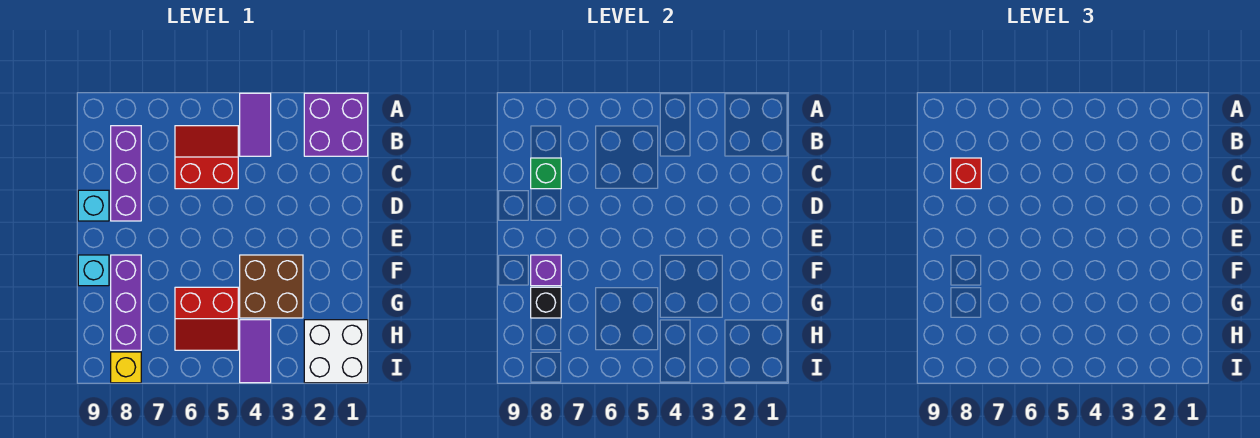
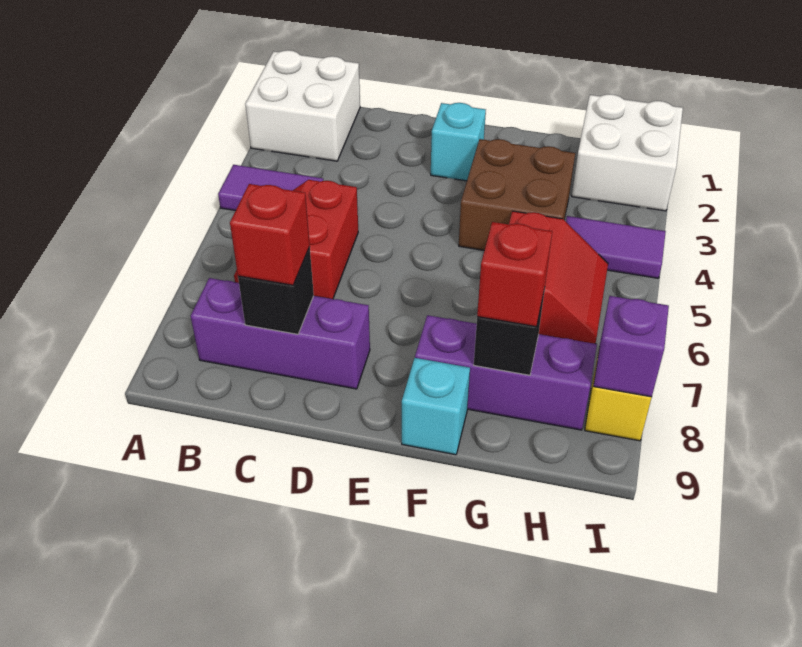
purple brick A1:B2 level 1 -> white brick A1:B2 level 1
green brick C8 level 2 -> black brick C8 level 2
cyan brick D9 level 1 -> cyan brick E2 level 1
purple brick F8 level 2 -> purple brick I8 level 2
none -> red brick G8 level 3

